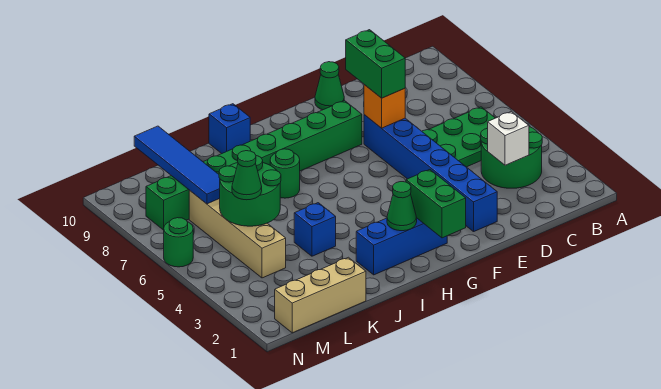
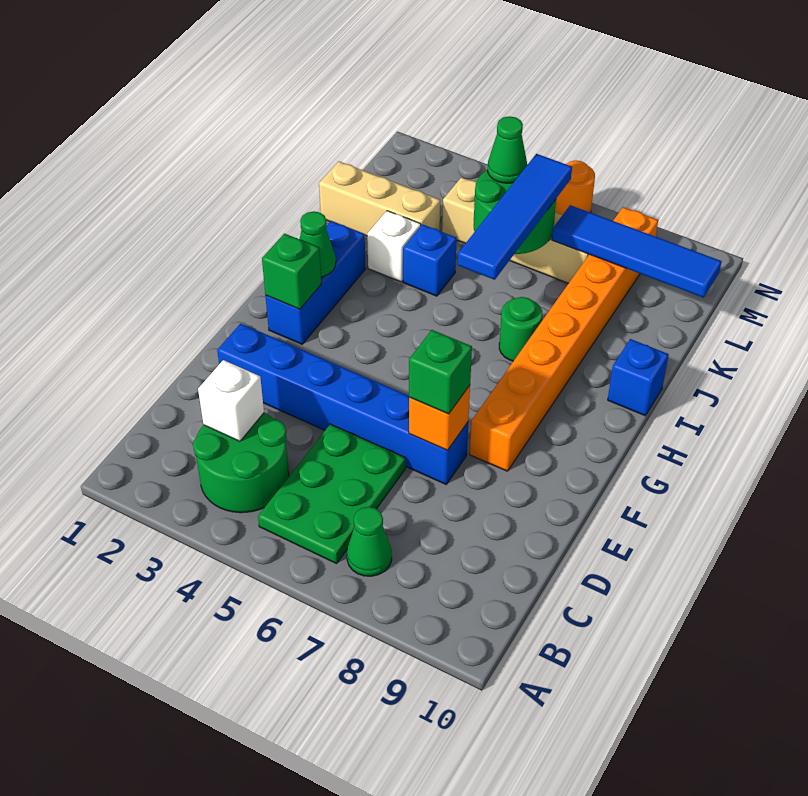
green brick E7:E8 level 3 -> green brick E7 level 3
green cone E10 level 1 -> green cone B7 level 1
green brick F8:M8 level 1 -> orange brick F8:M8 level 1
green brick G1:G2 level 2 -> green brick G2 level 2
none -> blue tile I6:L6 level 3
none -> white brick J3 level 1
tan brick K1:M1 level 1 -> tan brick K1:K3 level 1
green round brick N6 level 1 -> orange round brick N6 level 1

